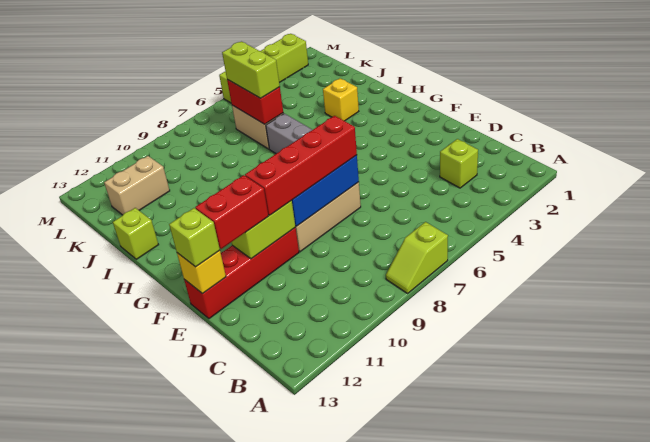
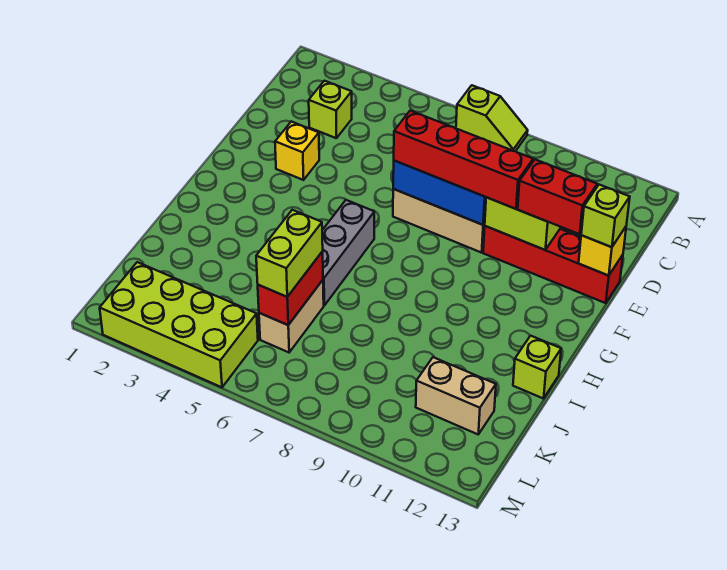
yellow brick I3 level 1 -> yellow brick E3 level 1
lime brick M2:M5 level 1 -> lime brick L2:M5 level 1

